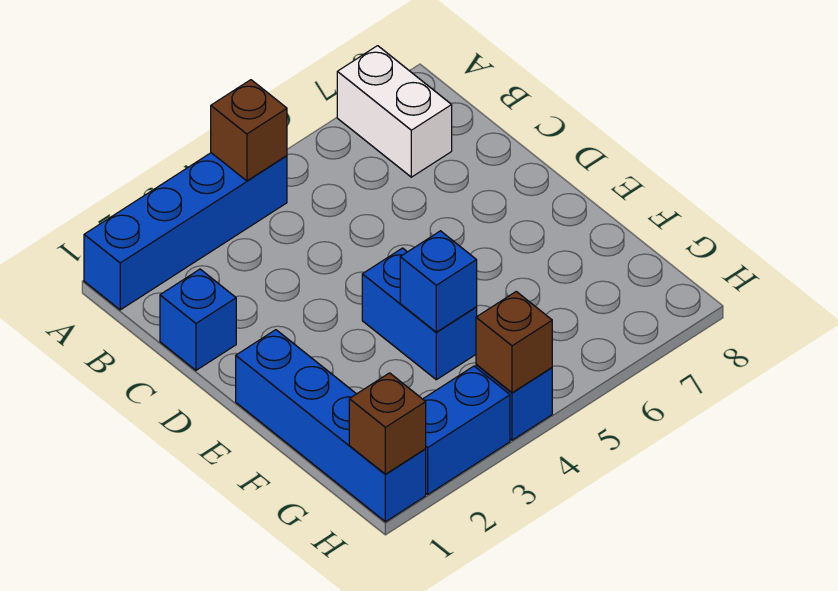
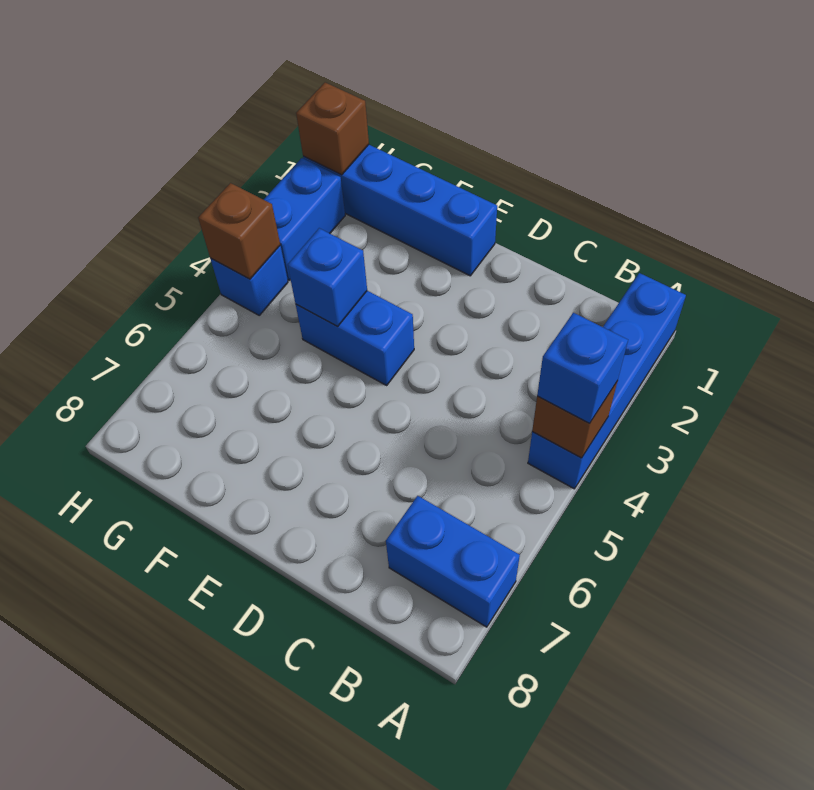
white brick A7:B7 level 1 -> blue brick A7:B7 level 1
blue brick C1 level 1 -> blue brick A4 level 3

